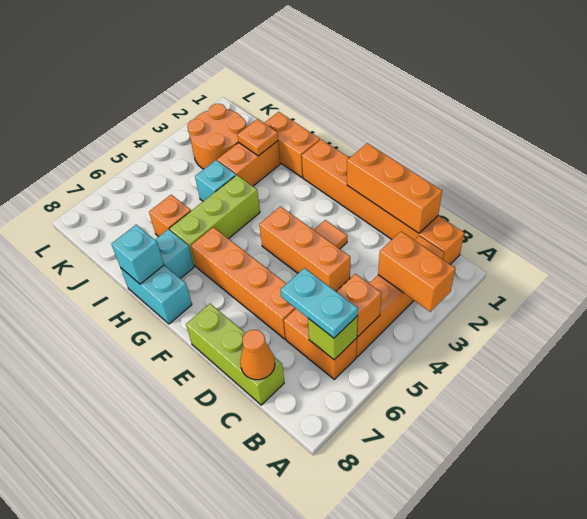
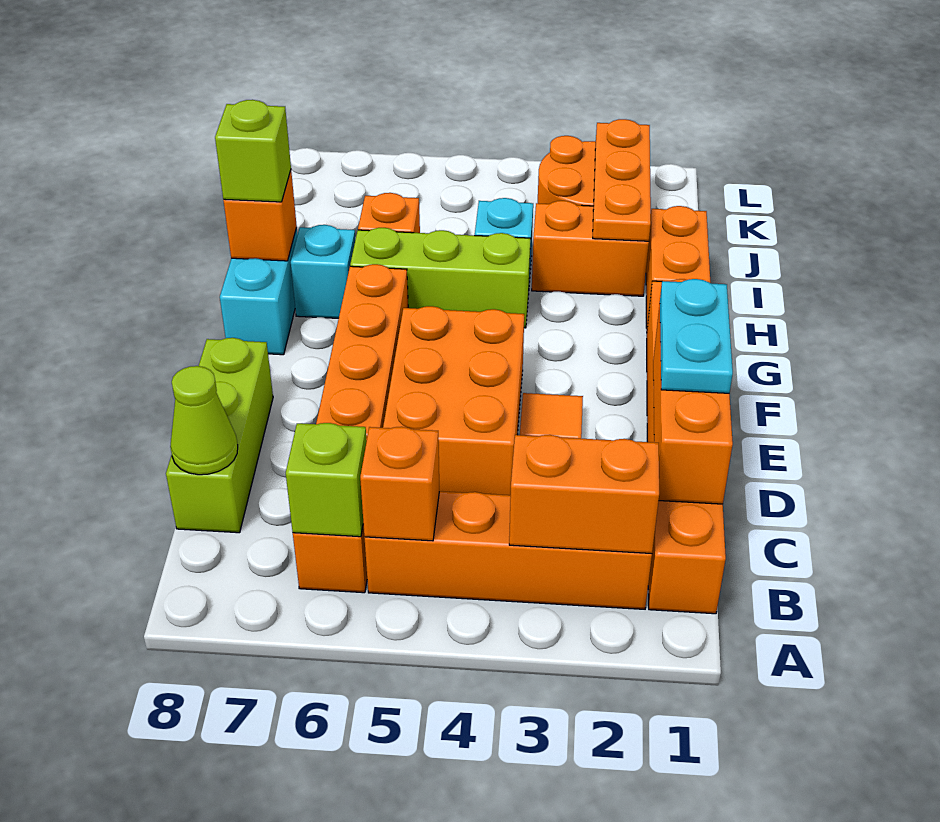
orange brick A3:B3 level 2 -> orange brick B2:B3 level 2
cyan plate B6:C6 level 3 -> cyan plate D1:E1 level 3
orange cone C8 level 2 -> lime cone C8 level 2
orange brick D4:F4 level 1 -> orange brick D4:F5 level 1
cyan brick H8 level 2 -> orange brick H8 level 2
none -> lime brick H8 level 3
orange plate I2 level 2 -> orange plate I2:K2 level 2

